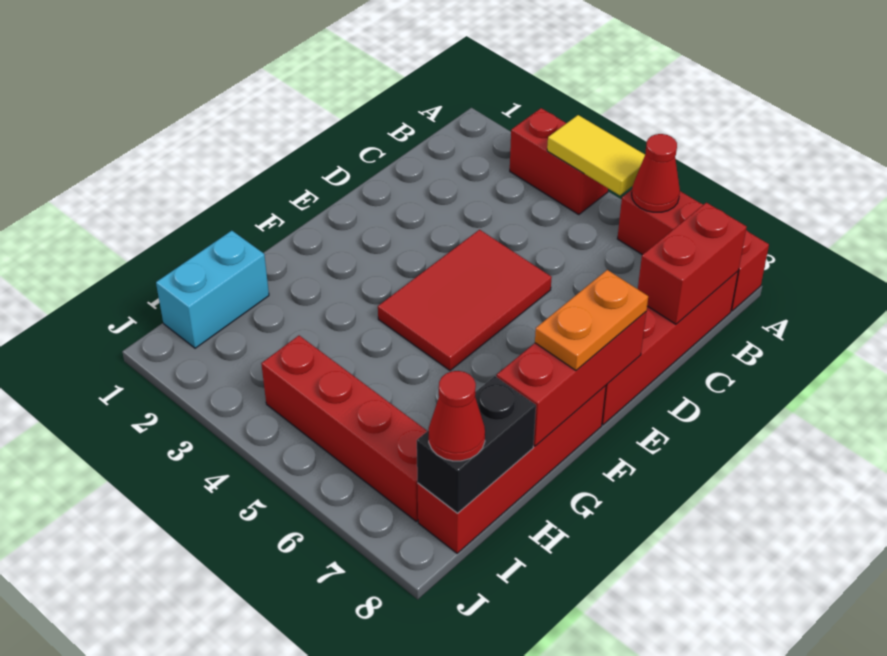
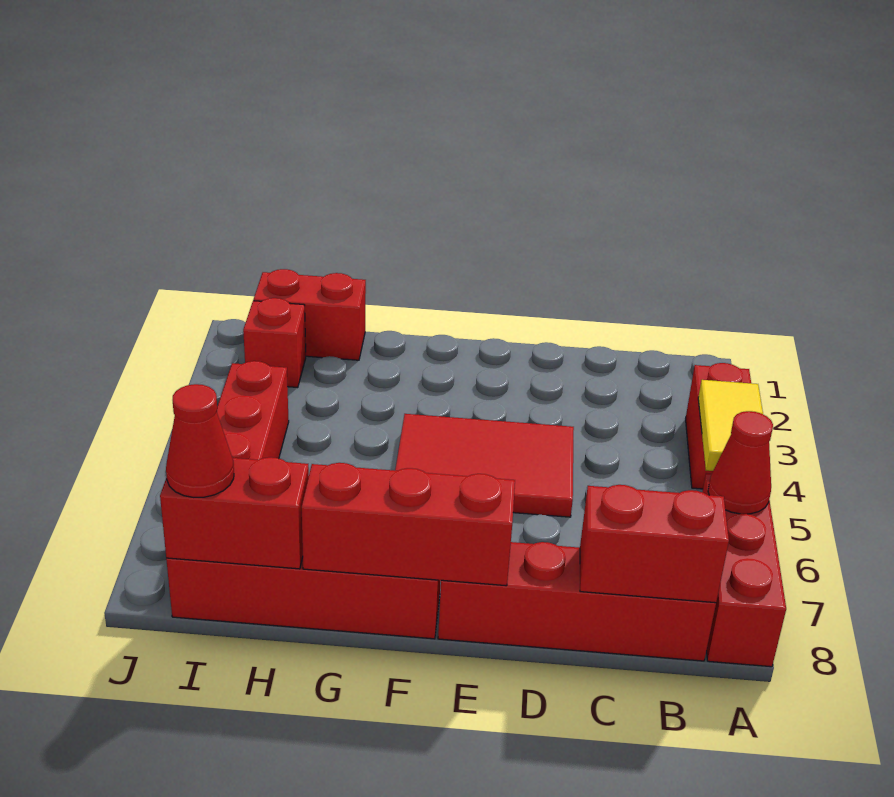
orange plate E8:F8 level 3 -> none
cyan brick H1:I1 level 1 -> red brick H1:I1 level 1
black brick H8:I8 level 2 -> red brick H8:I8 level 2
none -> red brick I2 level 1

